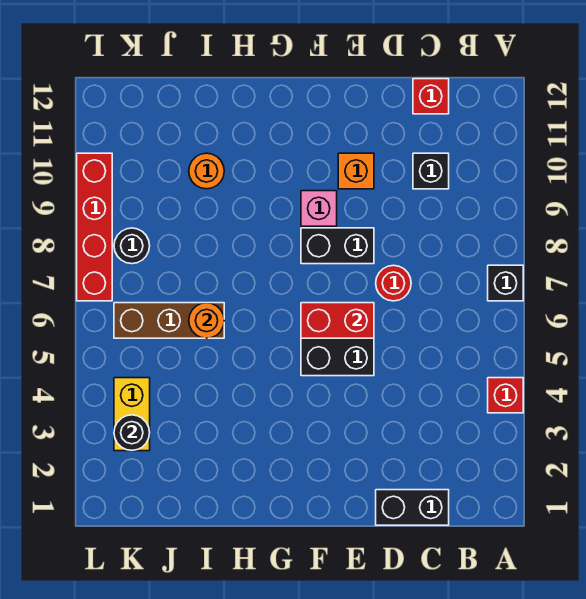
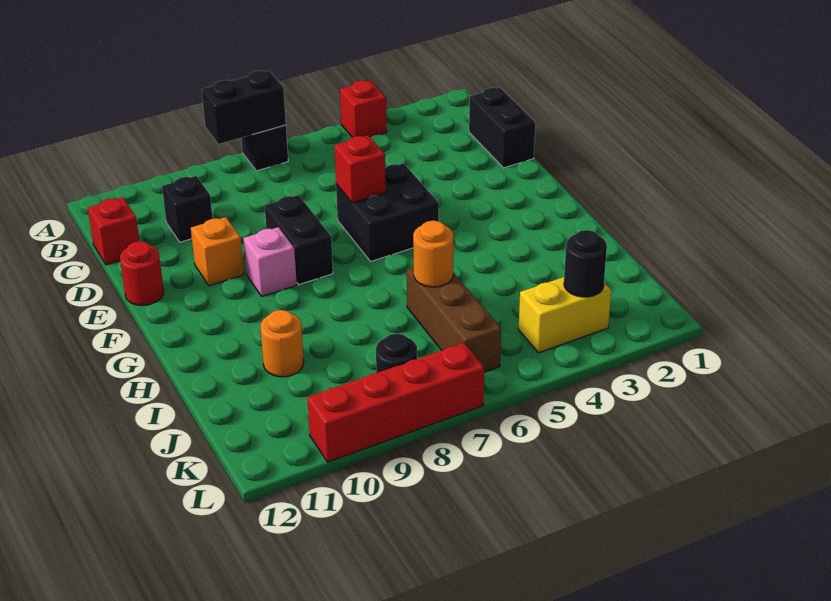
none -> black brick A7:A8 level 2
red round brick D7 level 1 -> red round brick E12 level 1
red brick E6:F6 level 2 -> red brick E6 level 2

